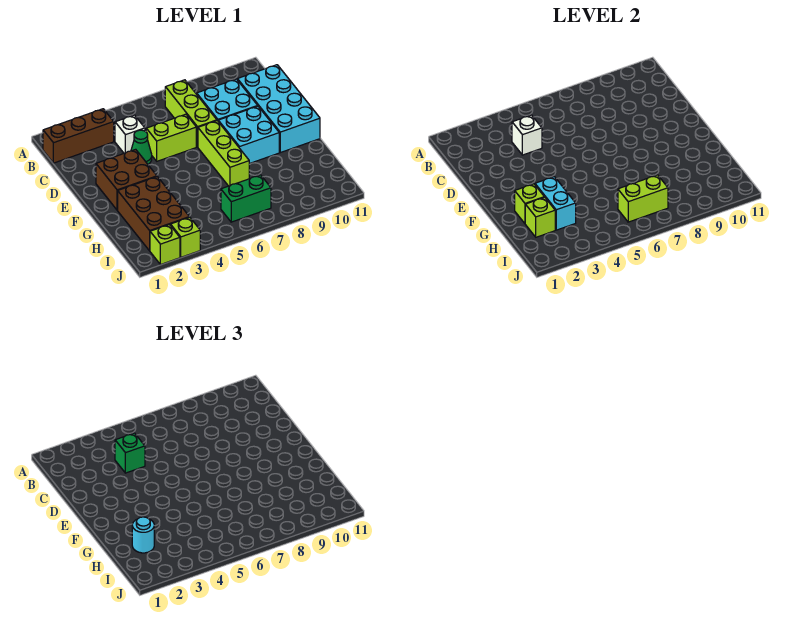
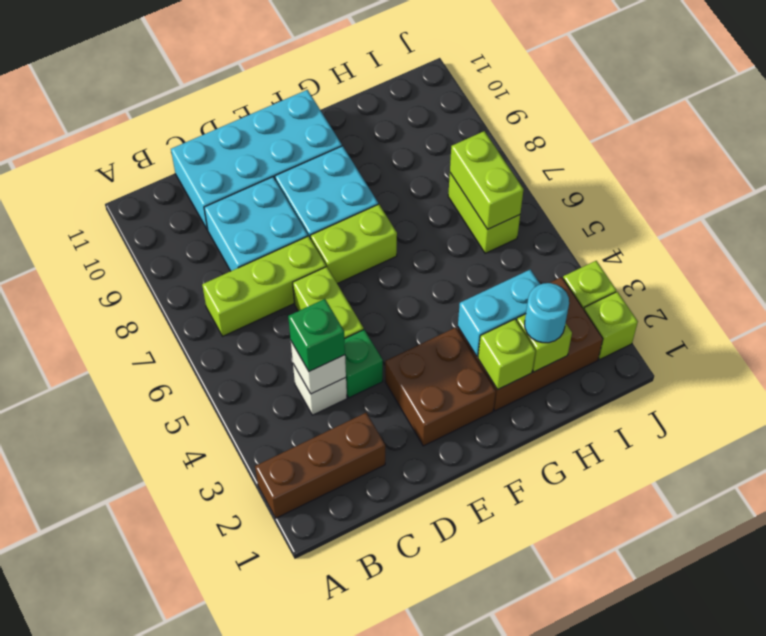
brown brick B1:B3 level 1 -> brown brick A2:C2 level 1
green cone D4 level 1 -> green brick D4 level 1
lime brick E7:G7 level 1 -> lime brick E7:F7 level 1
green brick I6:I7 level 1 -> lime brick I6:I7 level 1

